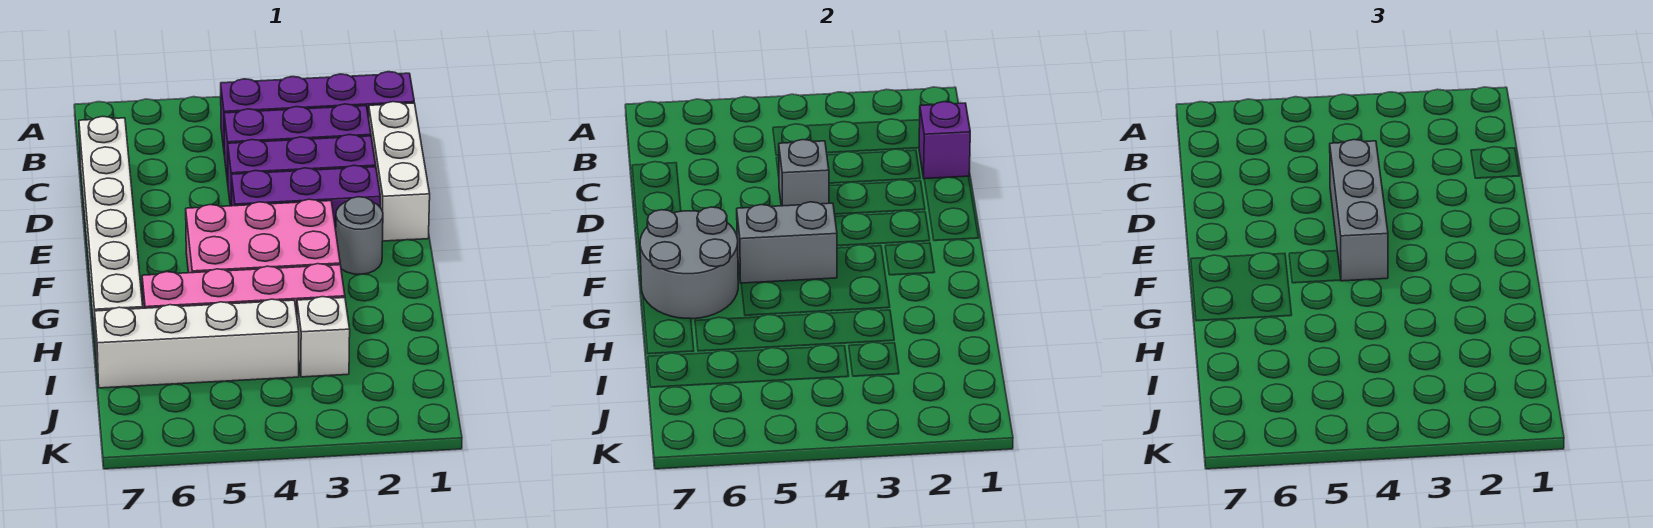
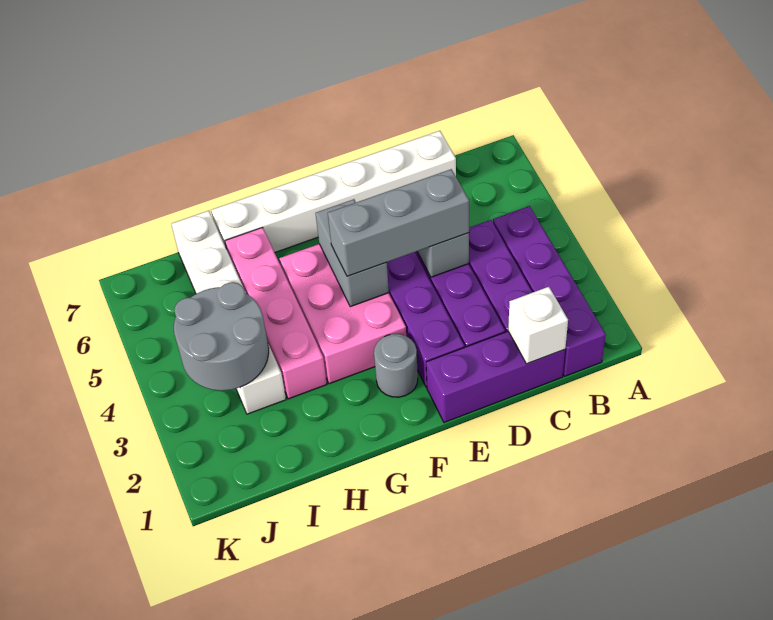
white brick C1:E1 level 1 -> purple brick C1:E1 level 1
purple brick C1 level 2 -> white brick C1 level 2
grey round brick F6:G7 level 2 -> grey round brick I3:J4 level 2

